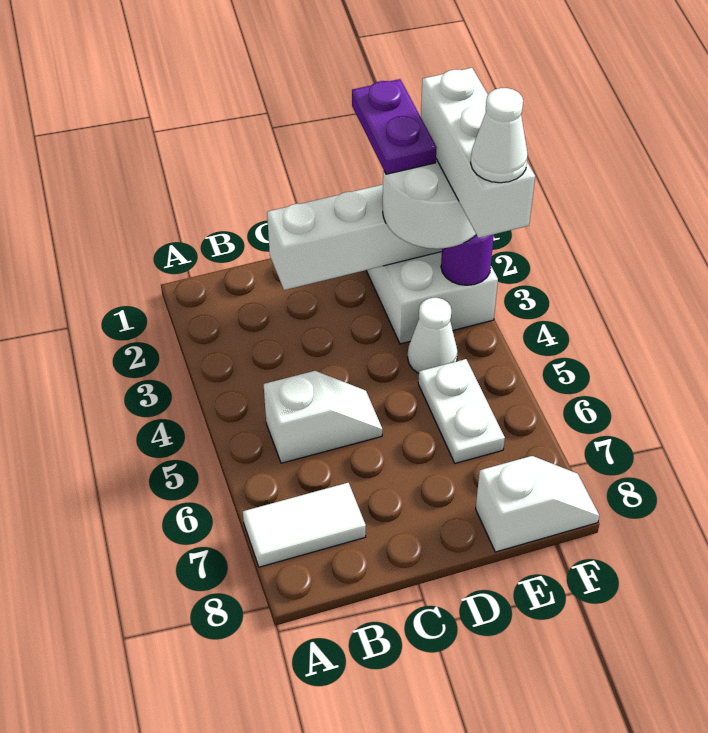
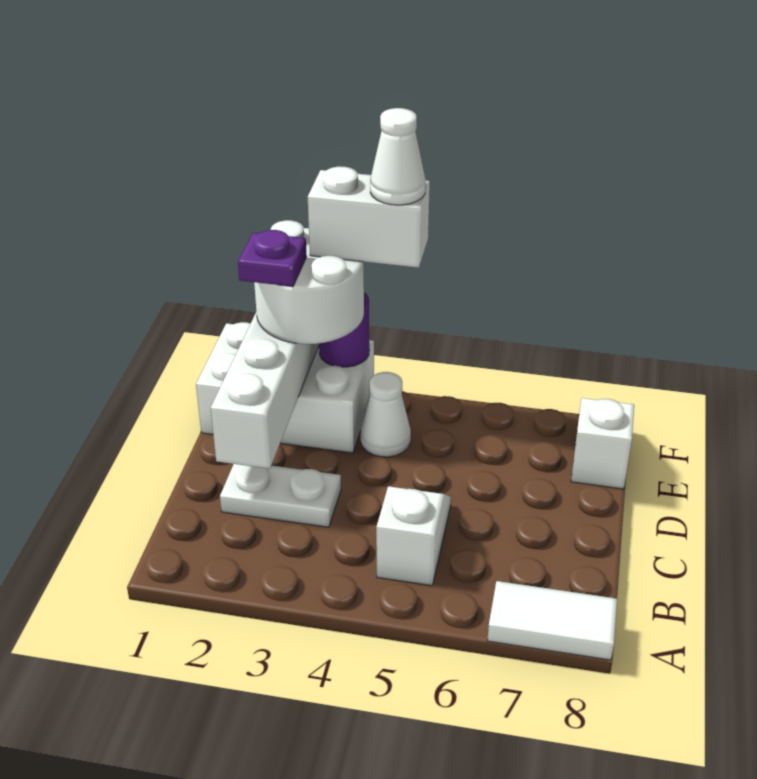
white tile A7:B7 level 1 -> white tile A7:A8 level 1
purple plate E1:E2 level 4 -> purple plate E2 level 4
white plate E5:E6 level 1 -> white plate C2:C3 level 1
white brick F2:F4 level 4 -> white brick F3:F4 level 4

